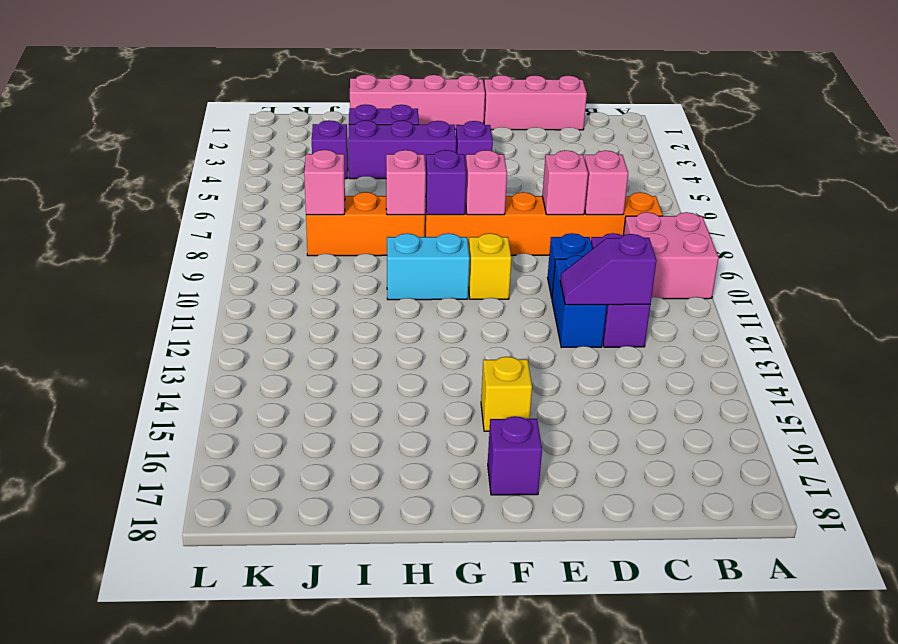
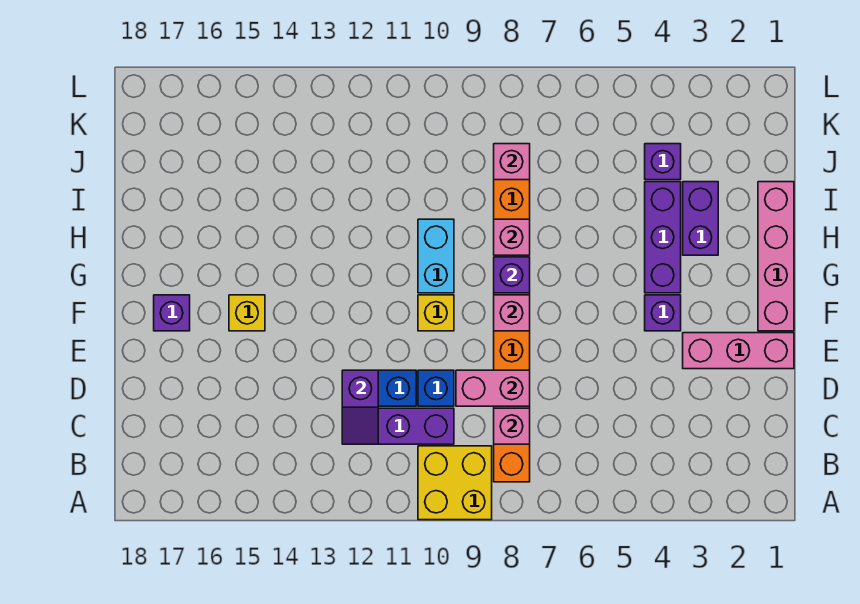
pink brick A9:B10 level 1 -> yellow brick A9:B10 level 1
pink brick C1:E1 level 1 -> pink brick E1:E3 level 1
purple slope C12:D12 level 2 top C -> purple slope C12:D12 level 2 top D
pink brick D8 level 2 -> pink brick D8:D9 level 2

